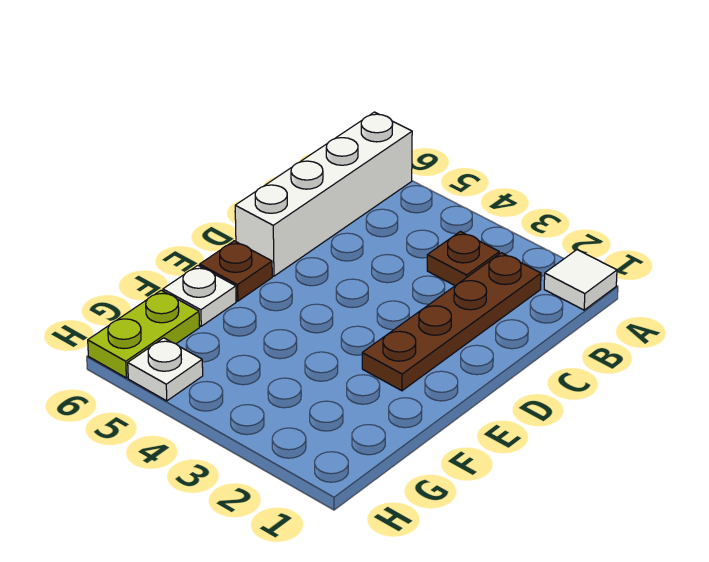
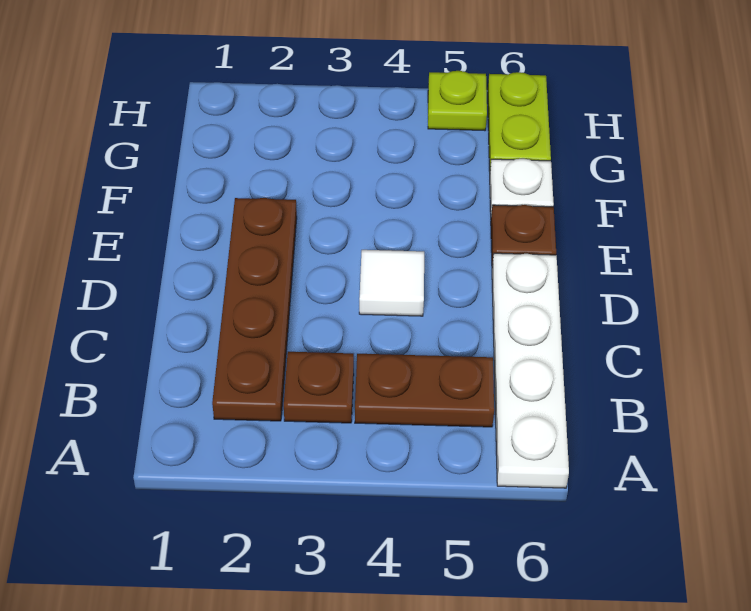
white tile A1 level 1 -> white tile D4 level 1
white brick A6:D6 level 1 -> white plate A6:D6 level 1
none -> brown plate B4:B5 level 1
white plate H5 level 1 -> lime plate H5 level 1

